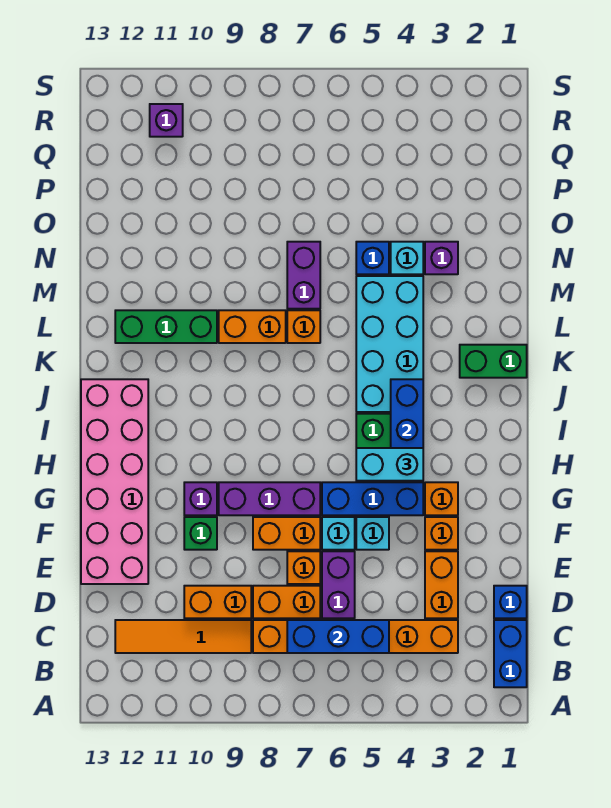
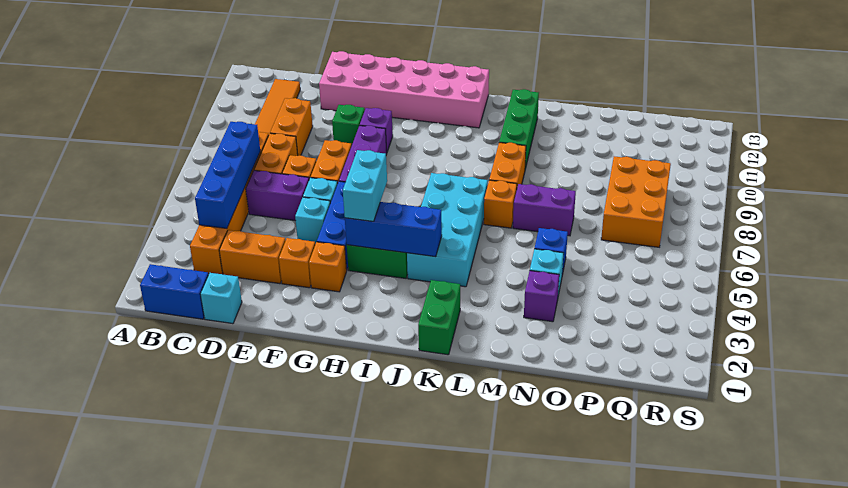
blue brick C5:C7 level 2 -> blue brick C4:C7 level 2
blue brick D1 level 1 -> cyan brick D1 level 1
cyan brick J4:M5 level 1 -> cyan brick J4:K7 level 1
none -> orange brick P7:Q9 level 1
purple brick R11 level 1 -> none

